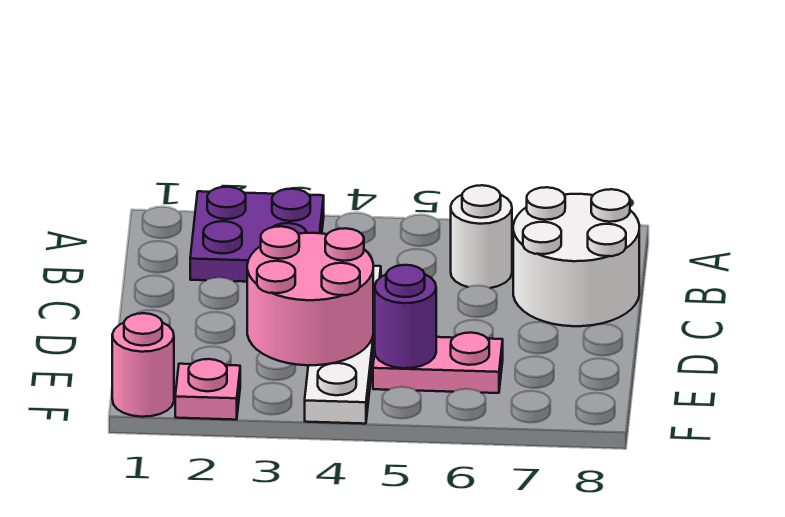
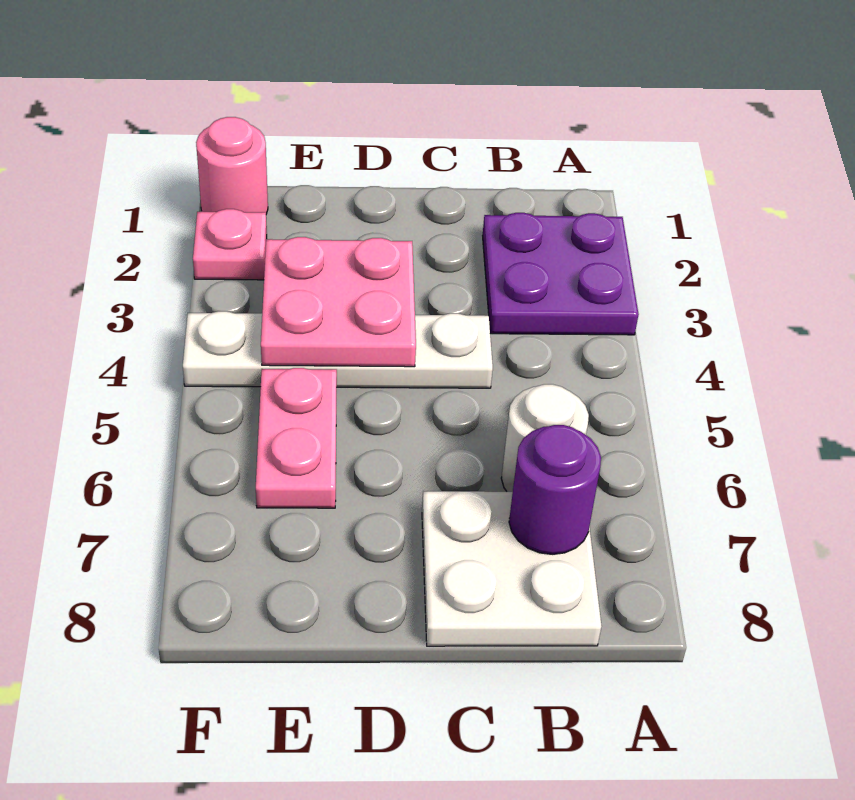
white round brick B7:C8 level 1 -> white plate B7:C8 level 1
pink round brick D3:E4 level 2 -> pink plate D3:E4 level 2
purple round brick E5 level 2 -> purple round brick B7 level 2

